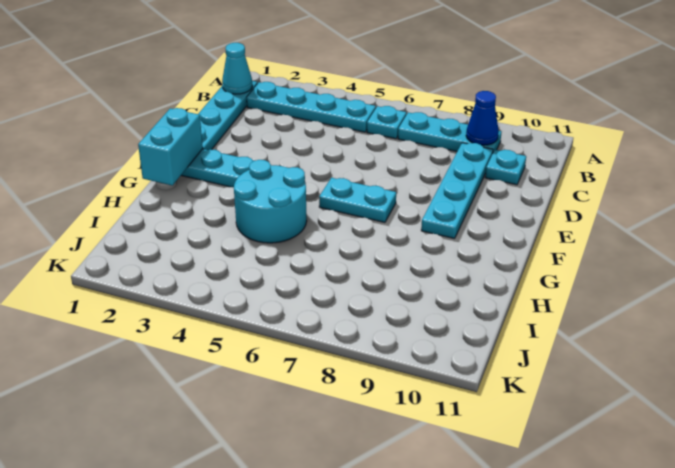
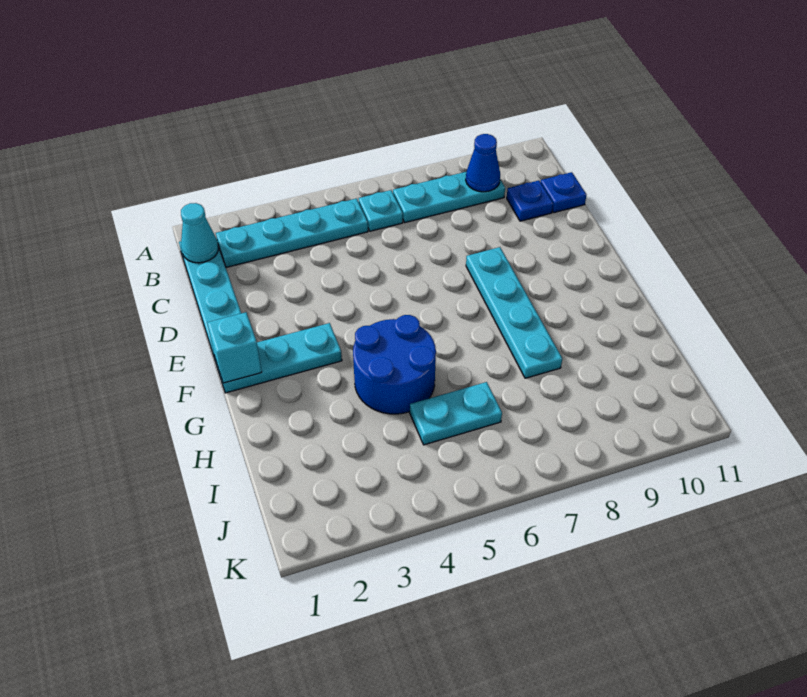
cyan plate C9:F9 level 1 -> cyan plate E8:H8 level 1
cyan plate C10 level 1 -> blue plate C10 level 1
none -> blue plate C11 level 1
cyan brick F1:G1 level 2 -> cyan brick F1 level 2
cyan plate F6:F7 level 1 -> cyan plate I5:I6 level 1
cyan round brick G4:H5 level 1 -> blue round brick G4:H5 level 1

